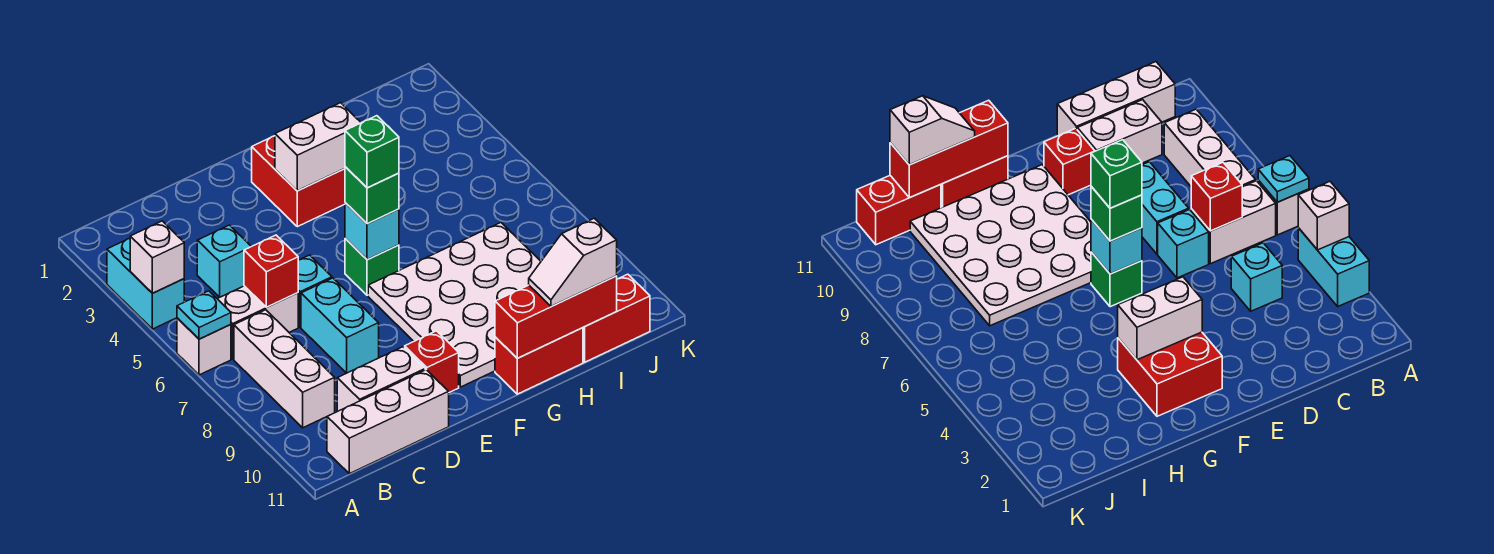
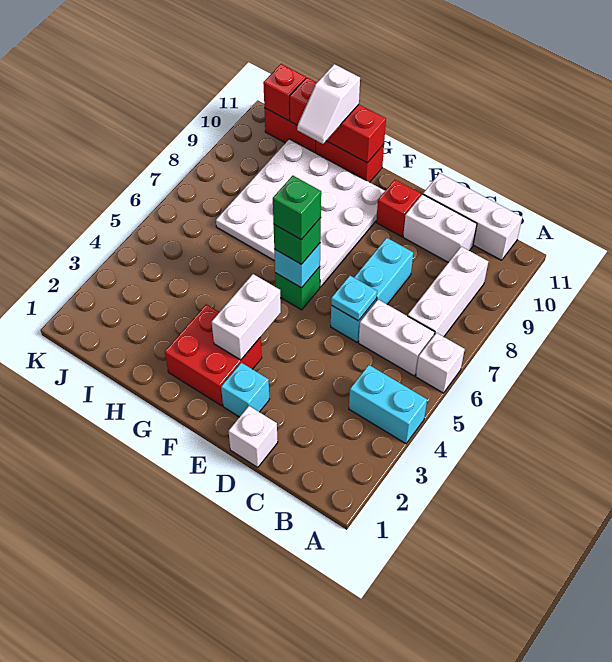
cyan brick A3:A4 level 1 -> cyan brick A4:B4 level 1
white brick A4 level 2 -> white brick D1 level 1
cyan plate A6 level 2 -> cyan plate D6 level 2
cyan brick C4 level 1 -> cyan brick E2 level 1
red brick C6 level 2 -> red brick J11 level 2
white brick F3:G3 level 2 -> white brick F3:F4 level 2
white slope H11:I11 level 3 top I -> white slope H10:H11 level 3 top 11

